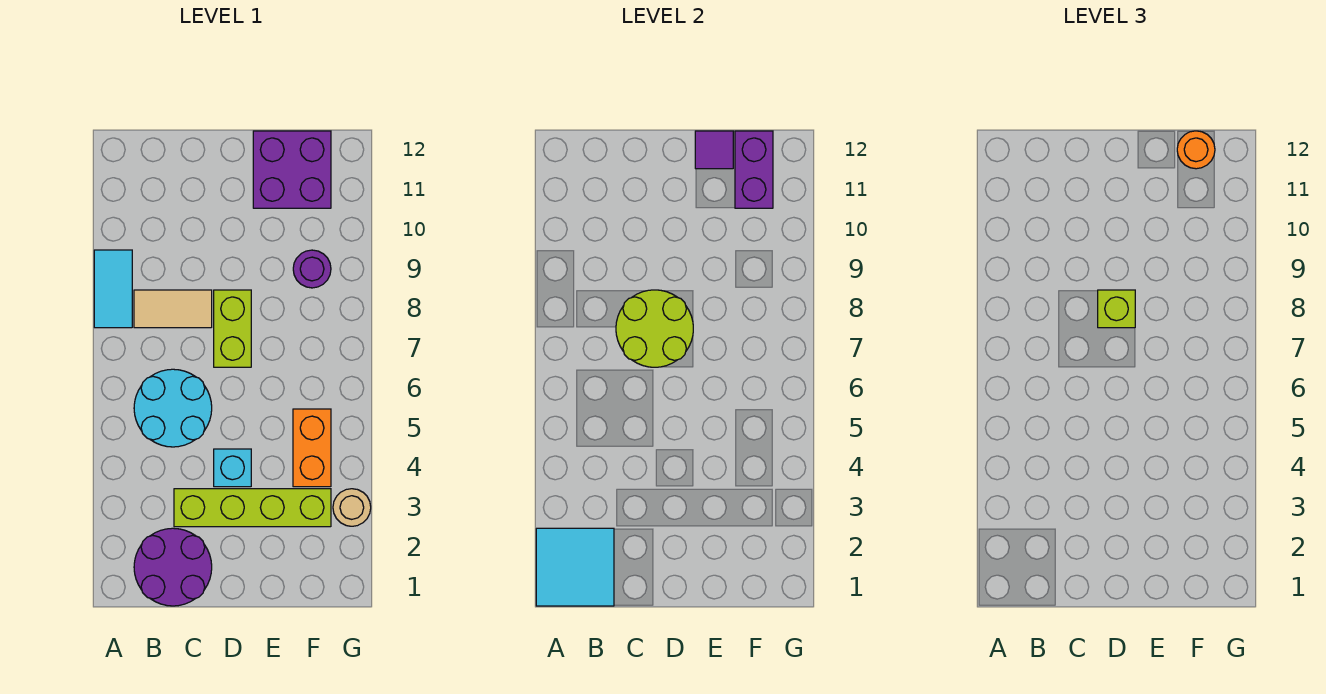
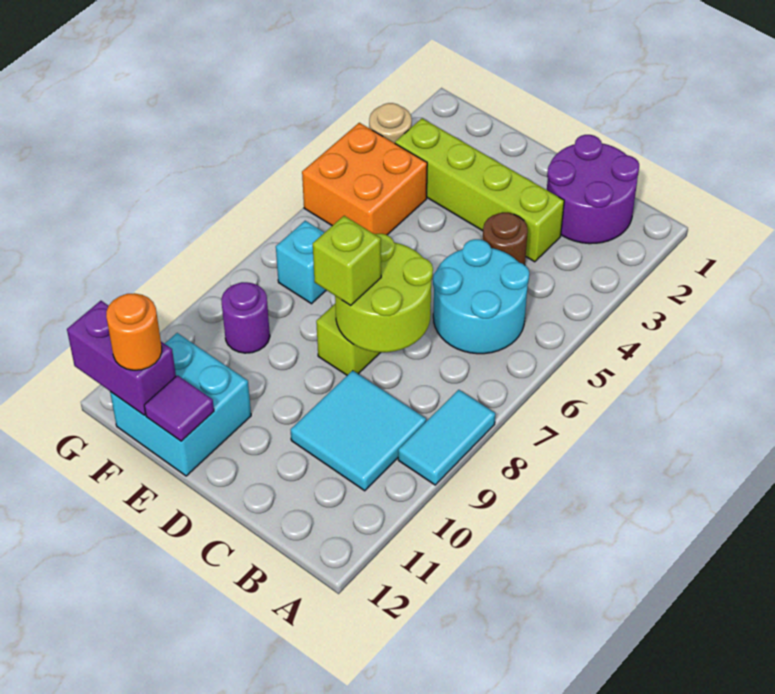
cyan tile A1:B2 level 2 -> cyan tile B9:C10 level 1
tan tile B8:C8 level 1 -> none
none -> brown round brick C4 level 1
cyan brick D4 level 1 -> cyan brick F7 level 1
purple brick E11:F12 level 1 -> cyan brick E11:F12 level 1
orange brick F4:F5 level 1 -> orange brick F4:G5 level 1
purple brick F11:F12 level 2 -> purple brick F12:G12 level 2

